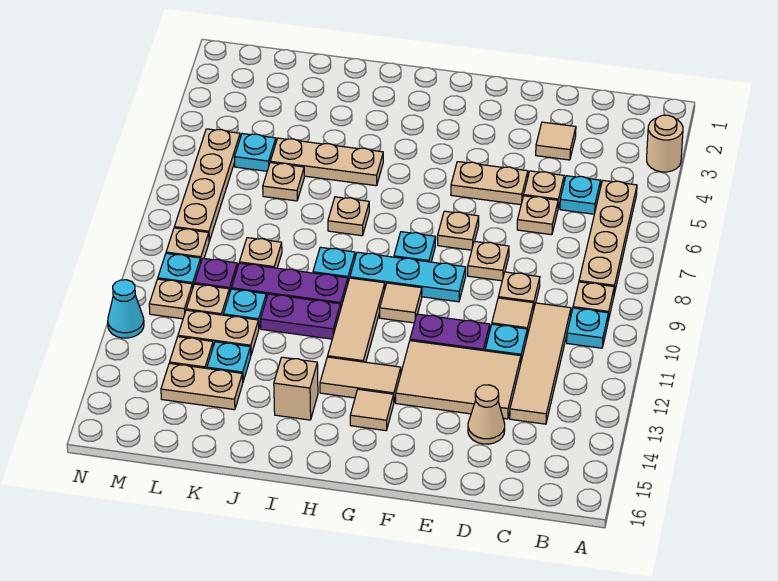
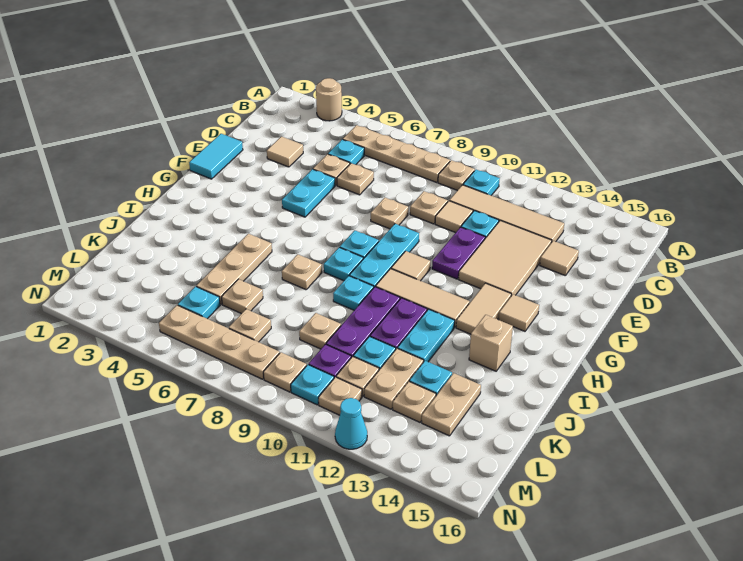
tan cone D14 level 1 -> tan tile D14 level 1
none -> cyan tile E1:F1 level 1
tan plate E5:F5 level 1 -> cyan plate E5:F5 level 1
tan plate F7 level 1 -> tan plate L7 level 1
none -> cyan plate H8 level 1
none -> cyan plate I12:J12 level 1

